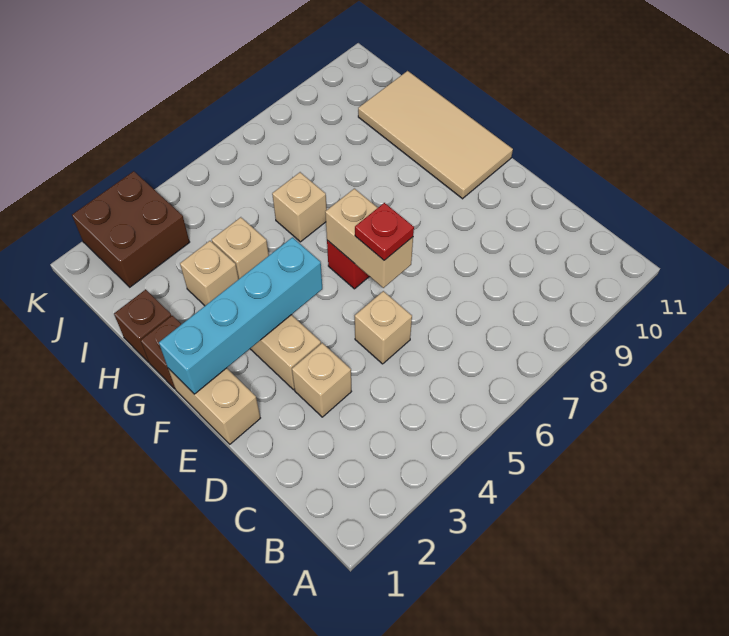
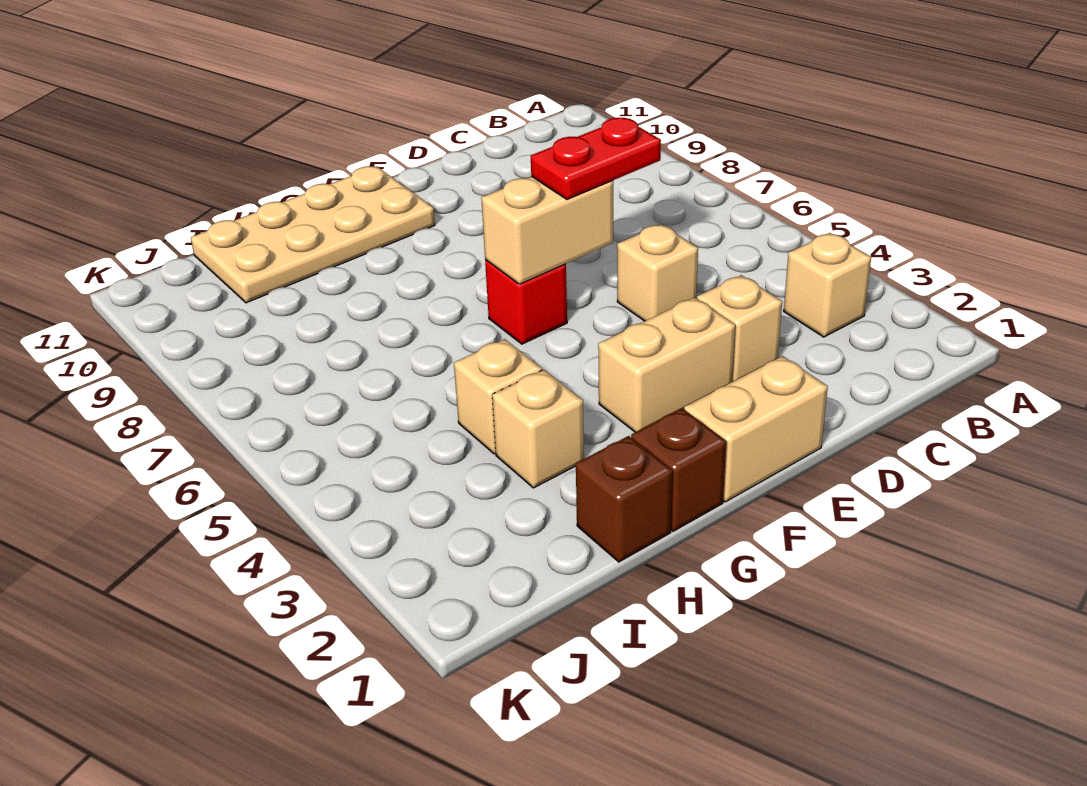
red plate E6 level 3 -> red plate D6:E6 level 3
cyan brick F1:F4 level 2 -> none
tan tile F10:I11 level 1 -> tan plate F10:I11 level 1
tan brick H6 level 1 -> tan brick B3 level 1
brown brick J2:K3 level 1 -> none

